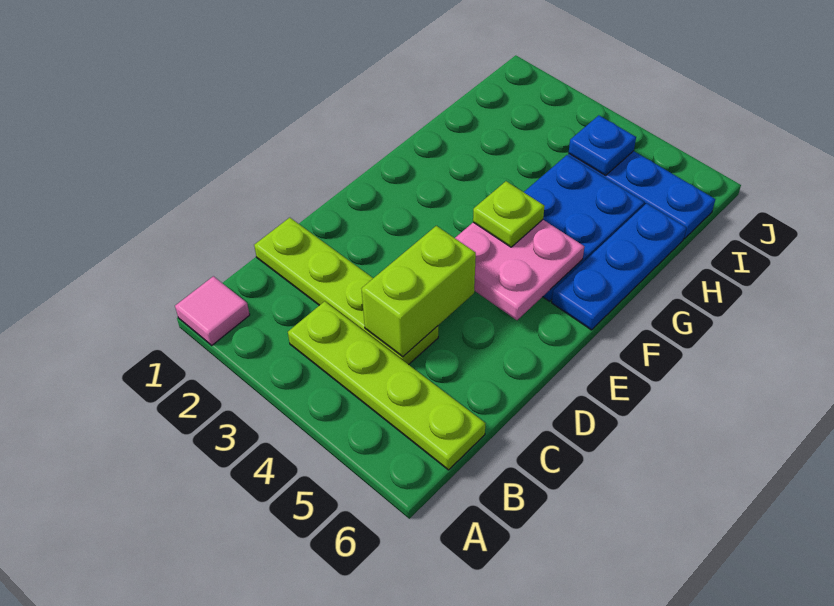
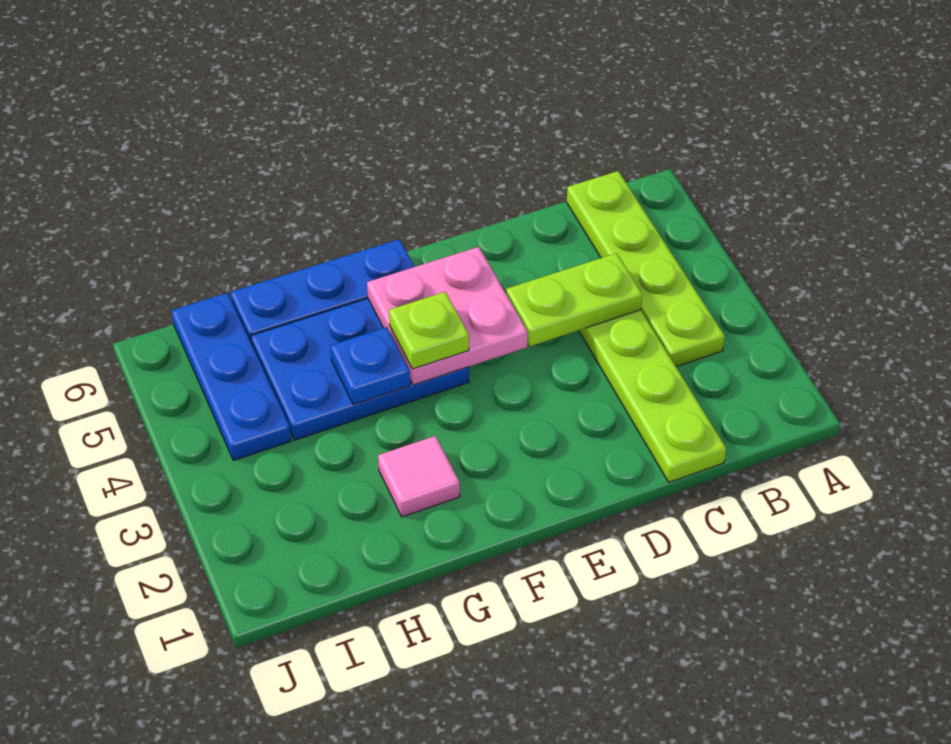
pink tile A1 level 1 -> pink tile G2 level 1
lime brick C4:D4 level 2 -> lime plate C4:D4 level 2
blue plate I4 level 2 -> blue plate G4 level 2

